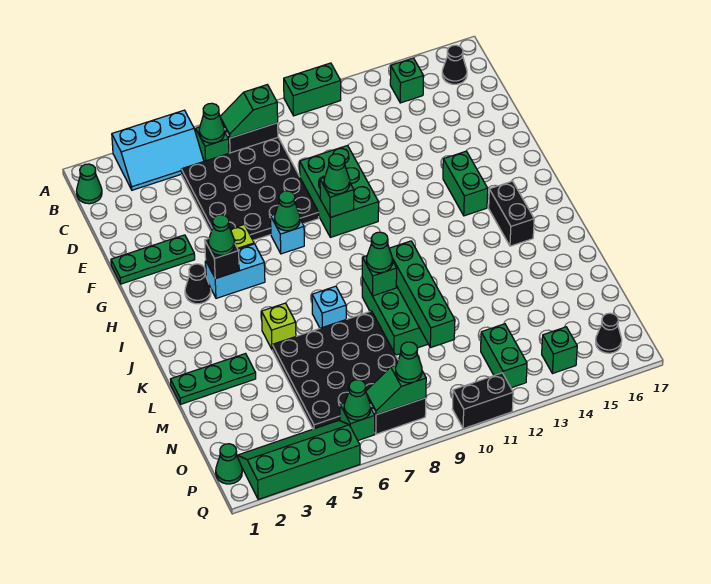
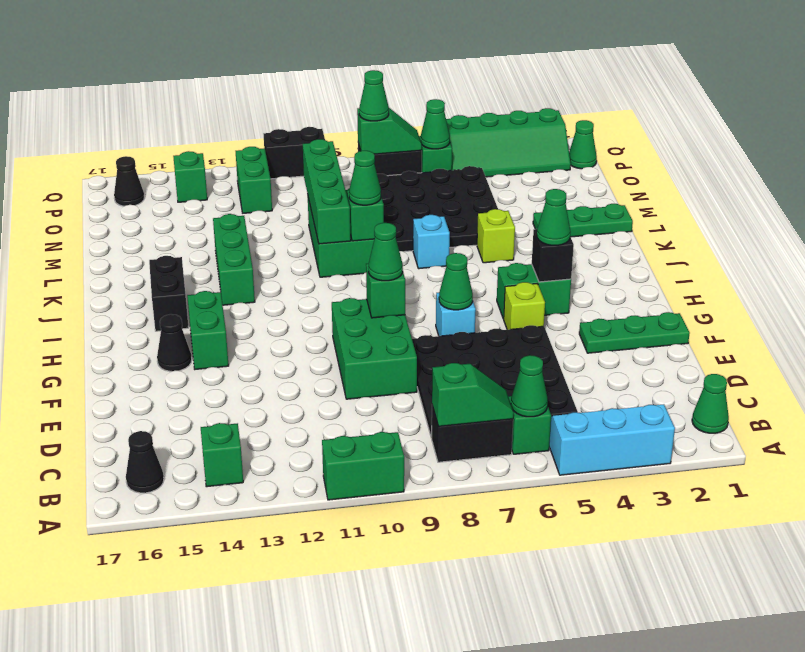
black cone H3 level 1 -> black cone G15 level 1
cyan brick H4:H5 level 1 -> green brick H4:H5 level 1
none -> green brick J13:L13 level 1

